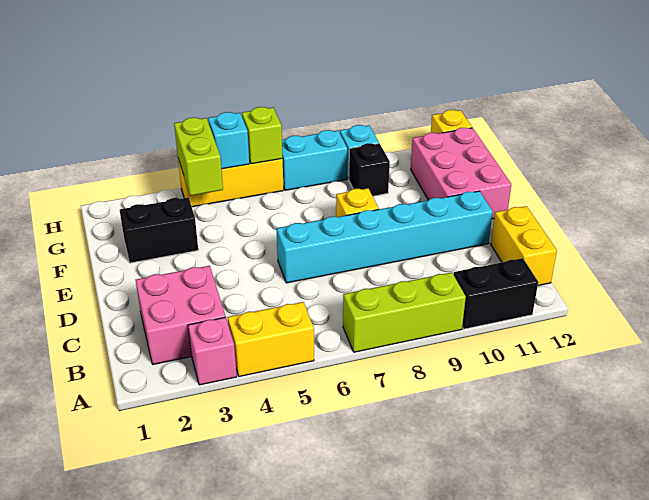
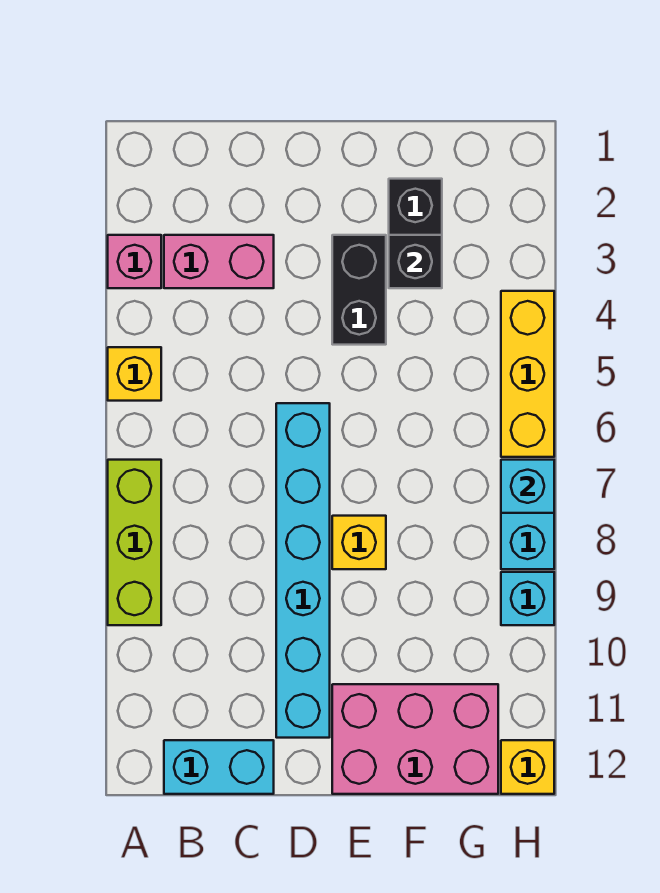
yellow brick A4:A5 level 1 -> yellow brick A5 level 1
black brick A10:A11 level 1 -> black brick E3:E4 level 1
pink brick B2:C3 level 1 -> pink brick B3:C3 level 1
yellow brick B12:C12 level 1 -> cyan brick B12:C12 level 1
lime brick G4:H4 level 2 -> none
black brick G9 level 1 -> black brick F3 level 2
cyan brick H5 level 2 -> cyan brick H7 level 2
lime brick H6 level 2 -> none

